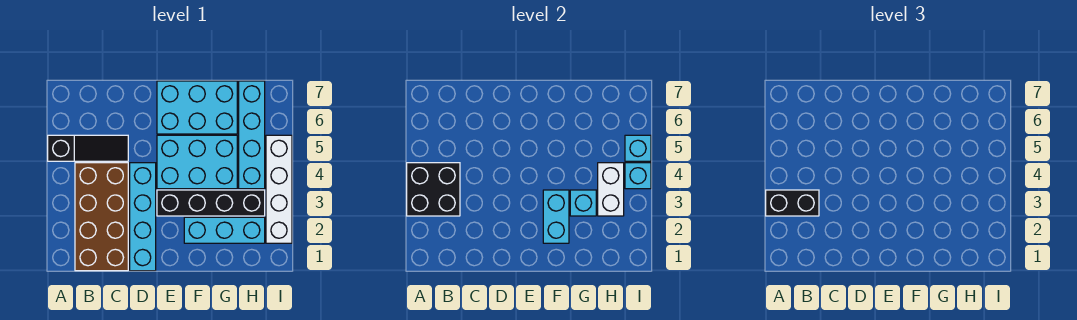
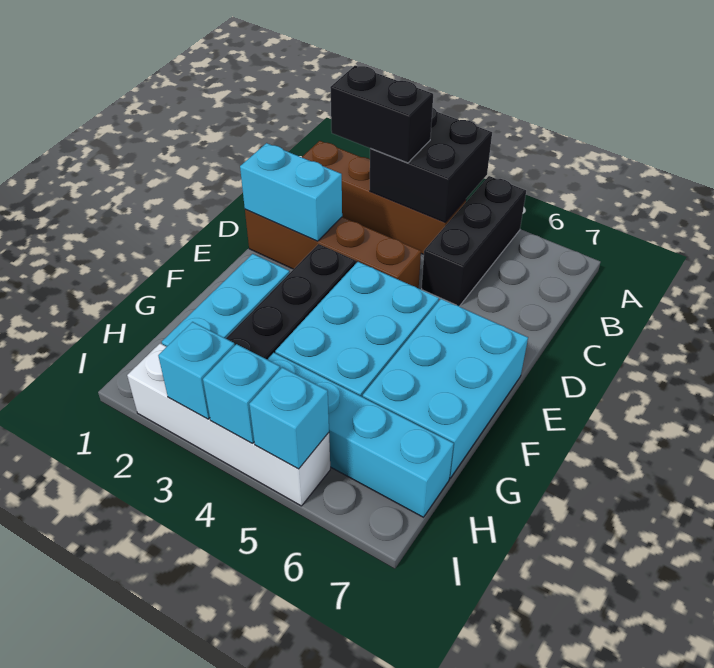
black brick A3:B3 level 3 -> black brick B2:B3 level 3
black slope A5:C5 level 1 top A -> black brick A5:C5 level 1
brown brick B1:C4 level 1 -> brown brick B1:B4 level 1
cyan brick D1:D4 level 1 -> brown brick D1:D4 level 1
cyan brick F2:F3 level 2 -> cyan brick D1:D2 level 2
cyan brick G3 level 2 -> cyan brick I3 level 2
white brick H3:H4 level 2 -> none

